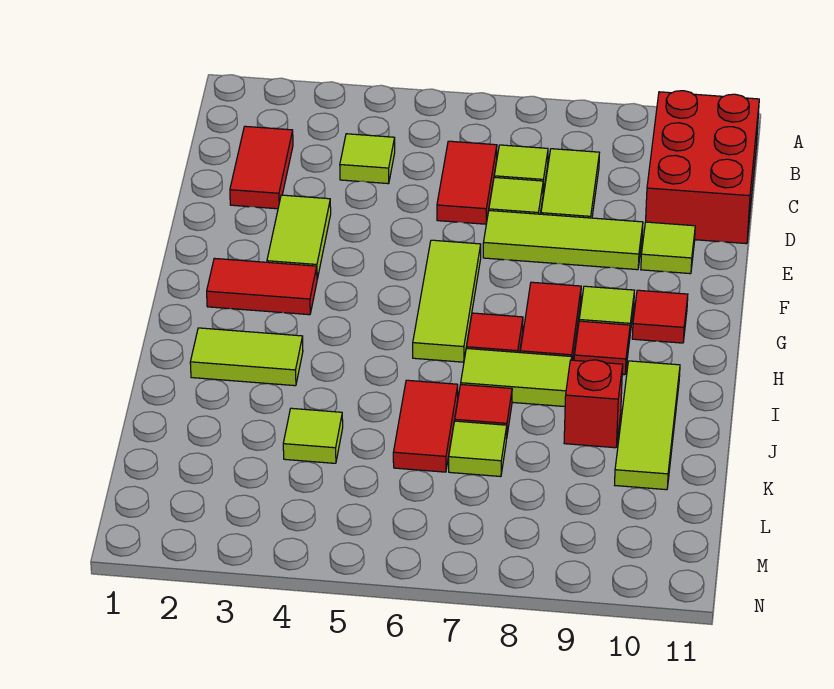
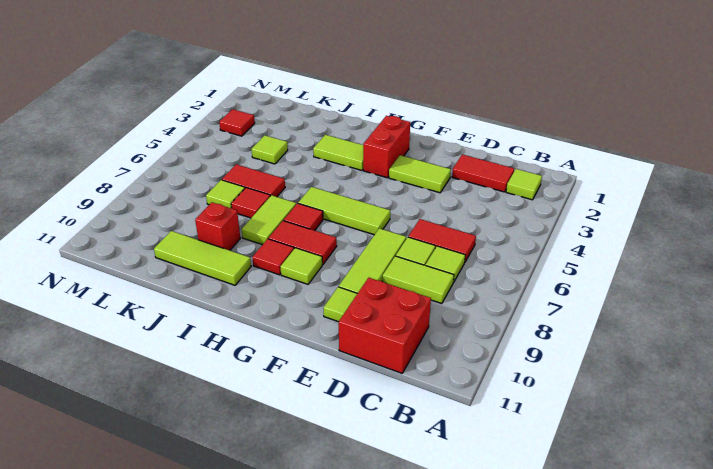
red brick B10:D11 level 1 -> red brick C10:D11 level 1
lime tile C4 level 1 -> lime tile B2 level 1
red tile G2:G3 level 1 -> red brick G2:G3 level 1
red tile G10 level 1 -> red tile M3 level 1
lime tile I2:I3 level 1 -> lime tile H3:I3 level 1

